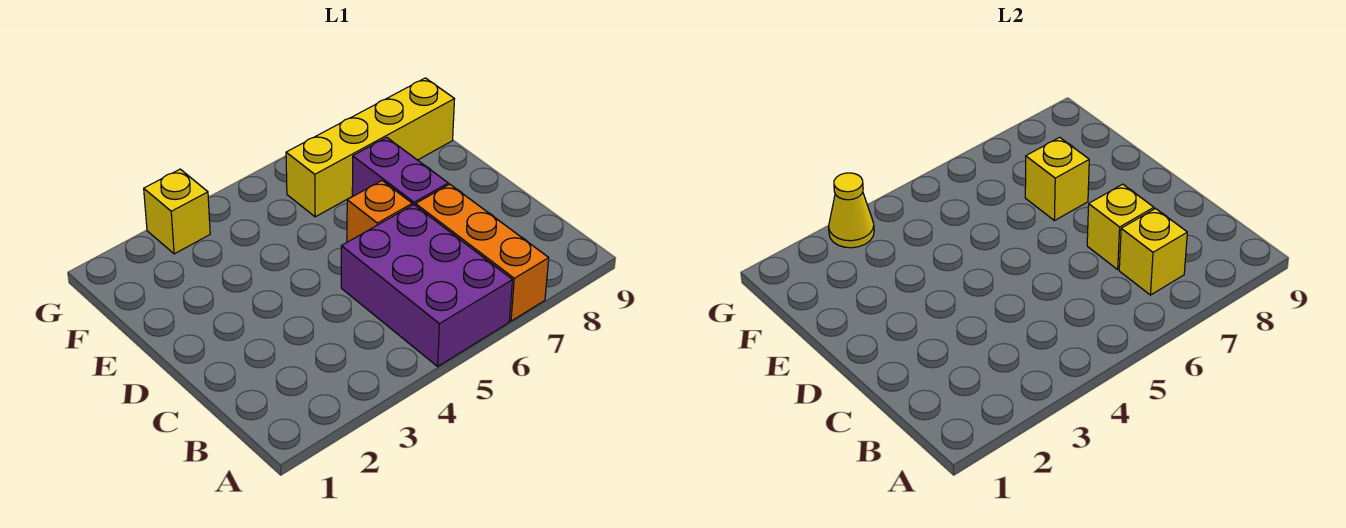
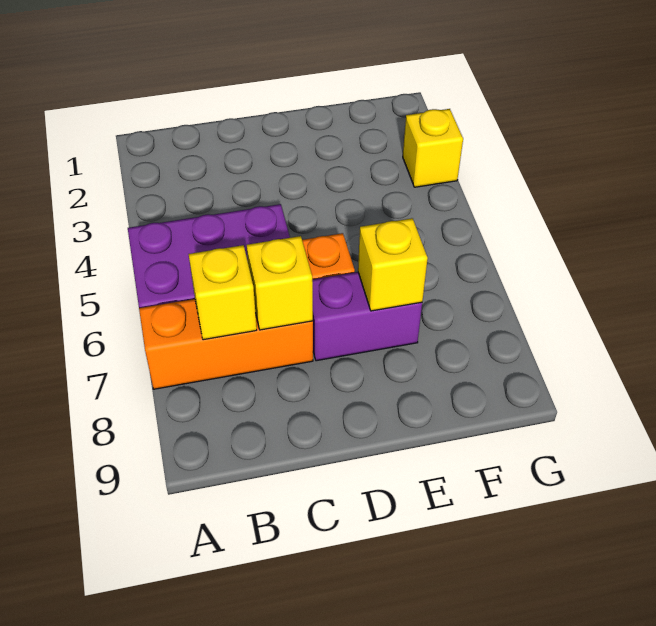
yellow brick F6:F9 level 1 -> none
yellow cone G3 level 2 -> none

